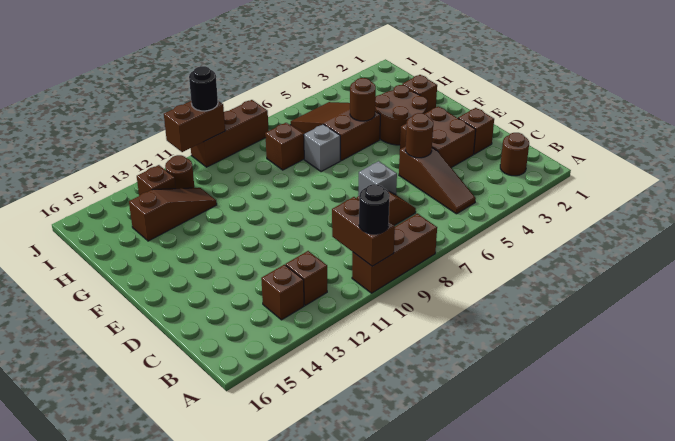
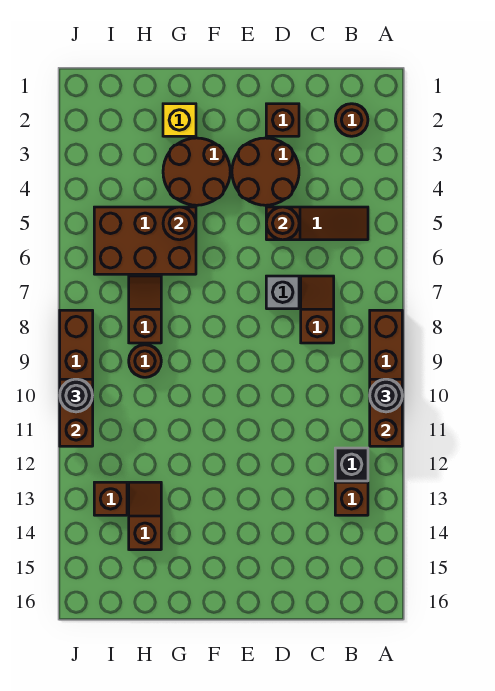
brown brick A10:B10 level 2 -> brown brick A10:A11 level 2
brown brick B12 level 1 -> black brick B12 level 1
brown brick D3:E4 level 1 -> brown round brick D3:E4 level 1
brown brick G2 level 1 -> yellow brick G2 level 1
brown slope G5:I6 level 1 top G -> brown brick G5:I6 level 1
grey brick G7 level 1 -> none
brown slope H12:H14 level 1 top 14 -> brown slope H13:H14 level 1 top 14
brown round brick I12 level 1 -> brown round brick H9 level 1

